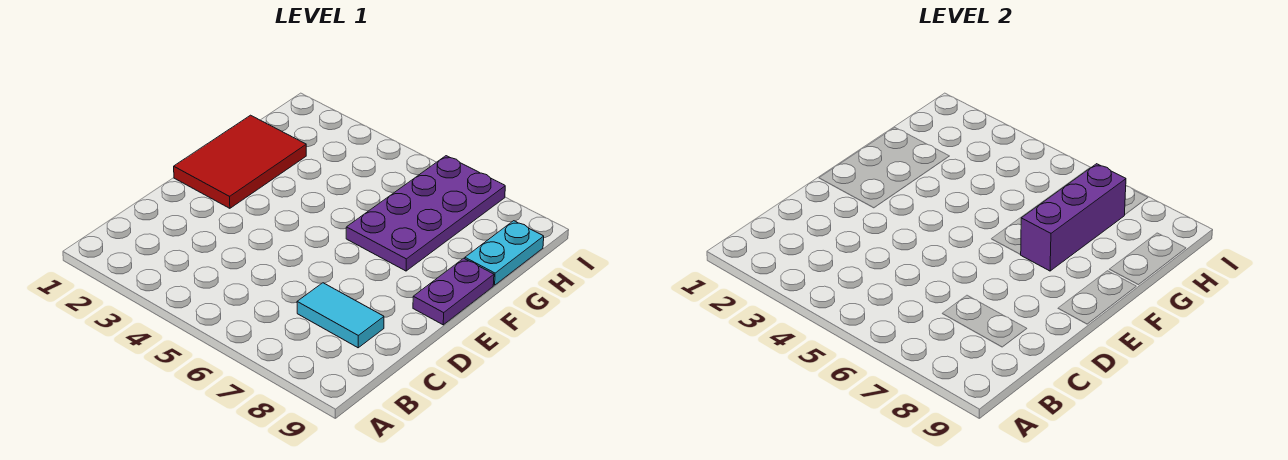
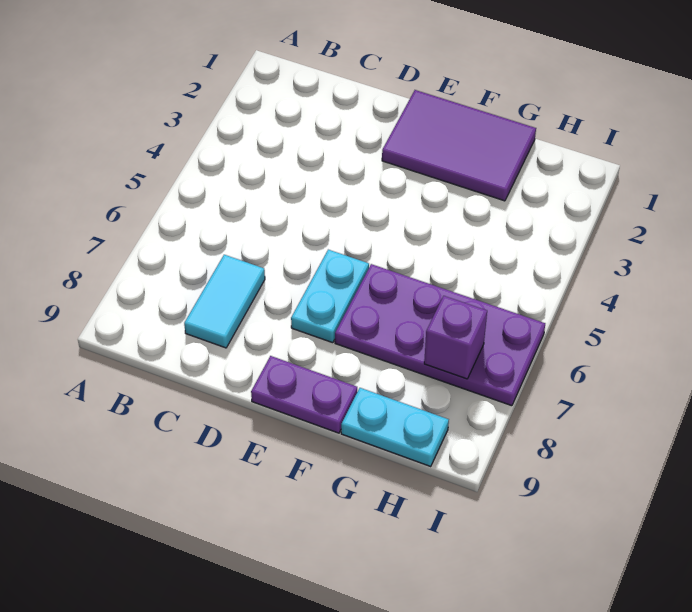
red tile E1:G2 level 1 -> purple tile E1:G2 level 1
none -> cyan plate E6:E7 level 1
purple brick F7:H7 level 2 -> purple brick H7 level 2

